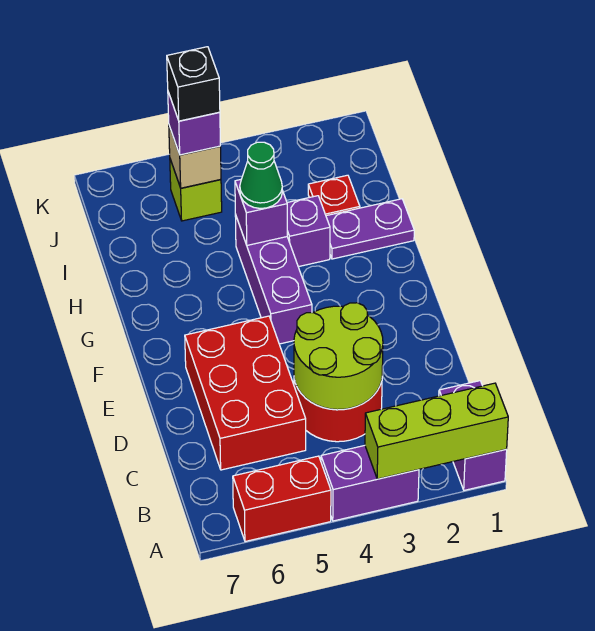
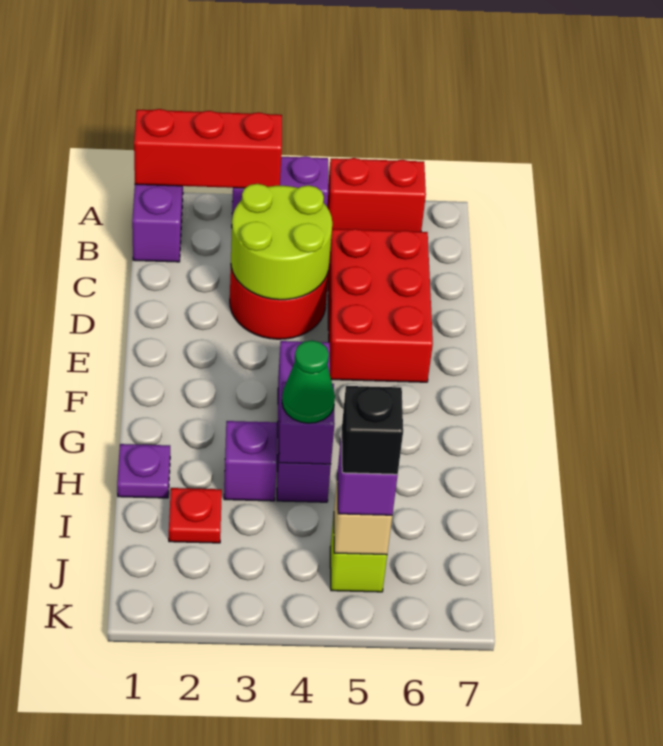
lime brick A1:A3 level 2 -> red brick A1:A3 level 2
purple plate H1:H2 level 1 -> purple plate H1 level 1

